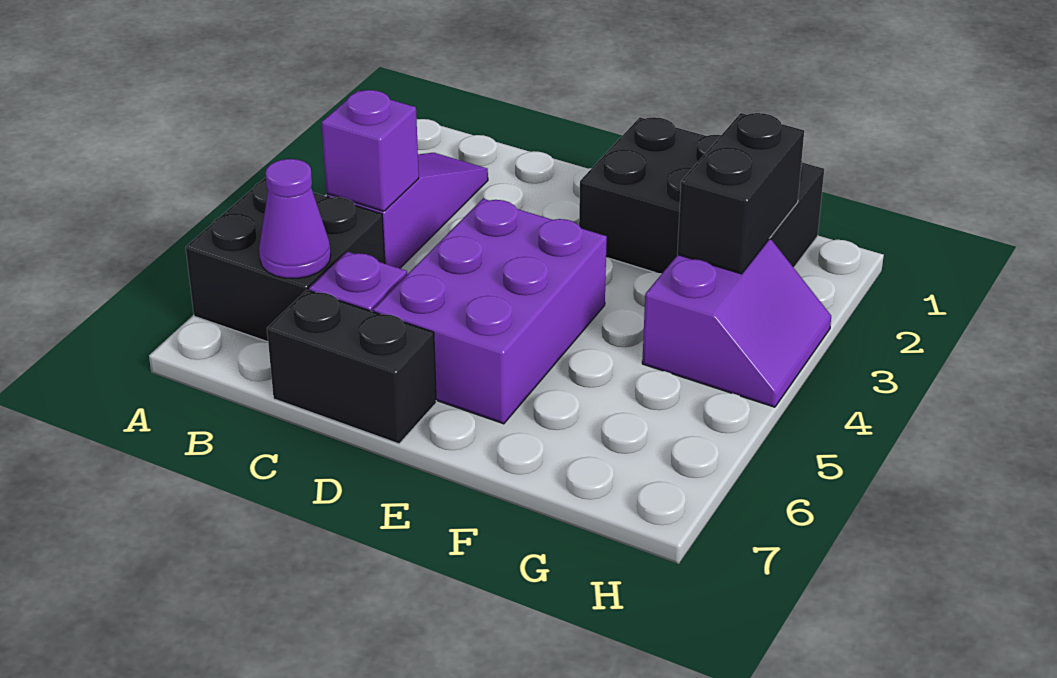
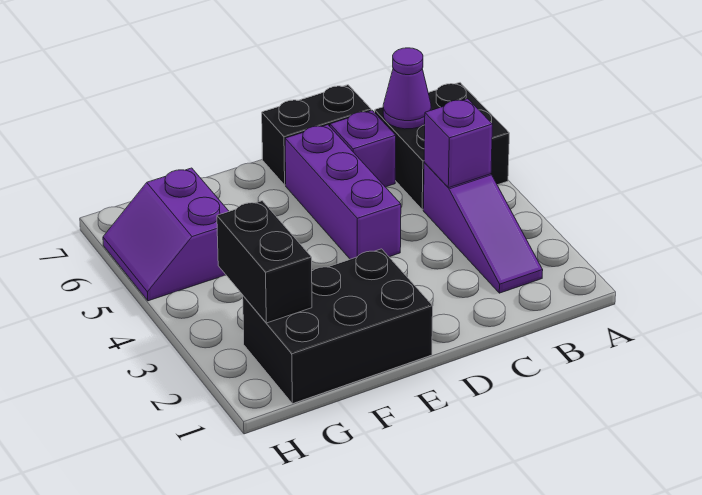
purple brick D4:E6 level 1 -> purple brick D4:D6 level 1
purple slope G3:H4 level 1 top G -> purple slope G5:H6 level 1 top G

